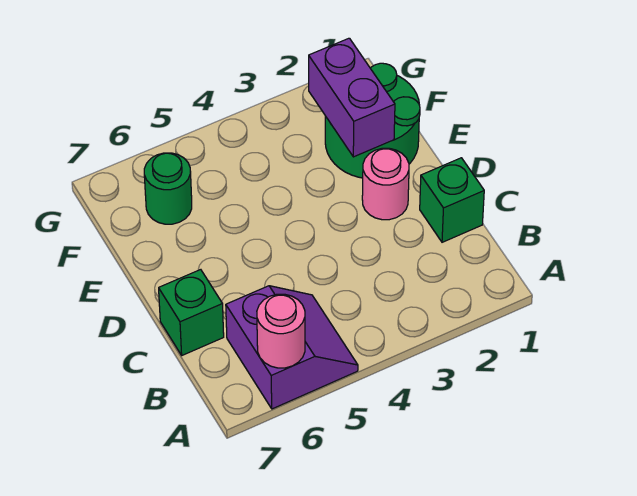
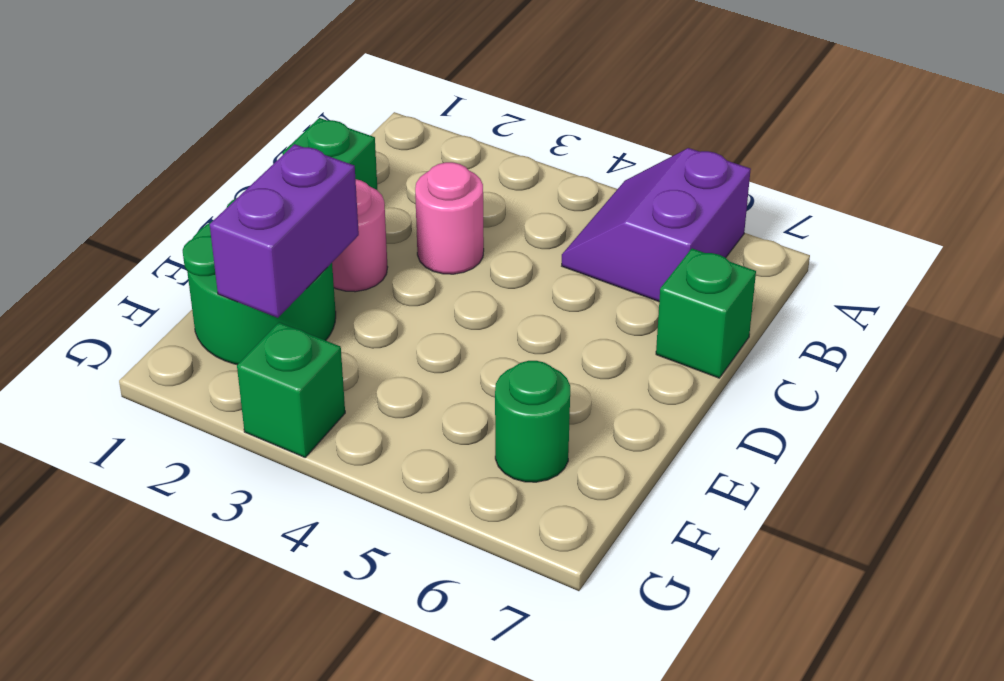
pink round brick A6 level 2 -> pink round brick C3 level 1
none -> green brick G3 level 1

